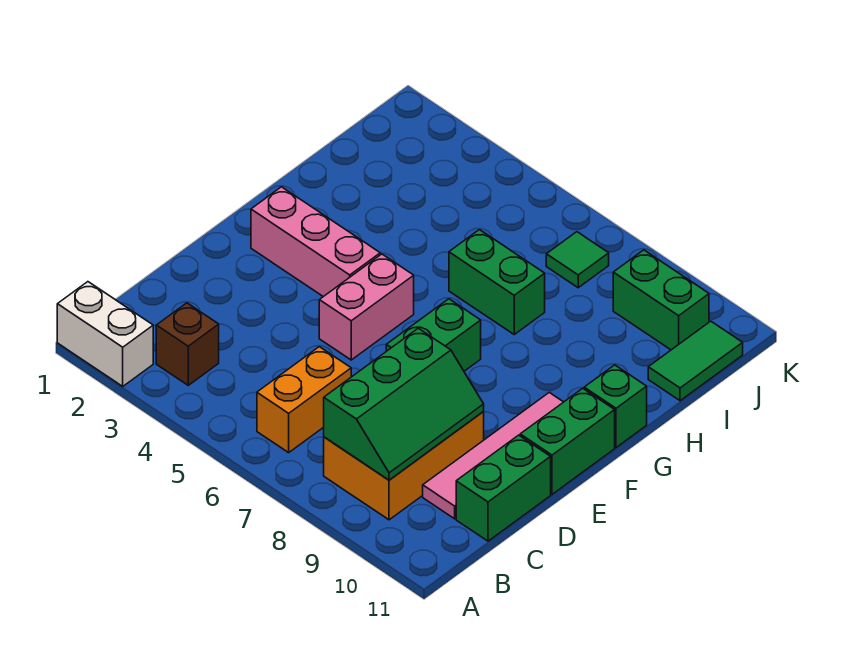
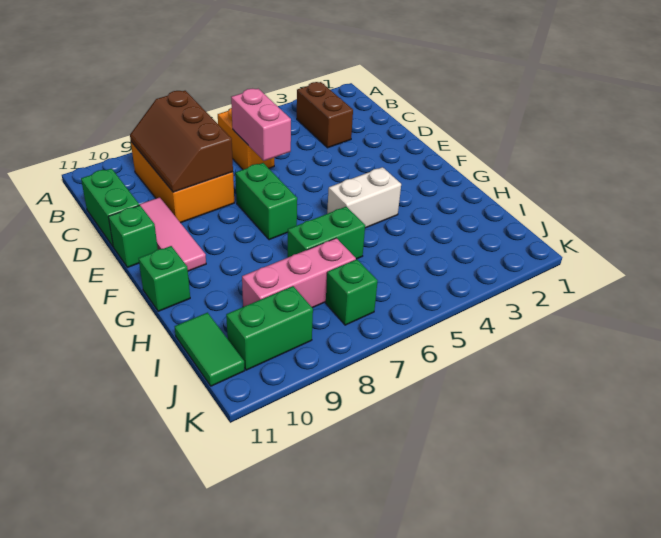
white brick A1:A2 level 1 -> white brick G4:G5 level 1
brown brick B3 level 1 -> brown brick B3:C3 level 1
green slope B8:D9 level 2 top 8 -> brown slope B8:D9 level 2 top 8
pink tile C10:F10 level 1 -> pink tile D10:F10 level 1
pink brick E5:F5 level 1 -> pink brick C6:D6 level 2
green brick E11:F11 level 1 -> green brick E11 level 1
pink brick F2:F4 level 1 -> pink brick I7:I9 level 1
green tile J7 level 1 -> green brick J7 level 1

